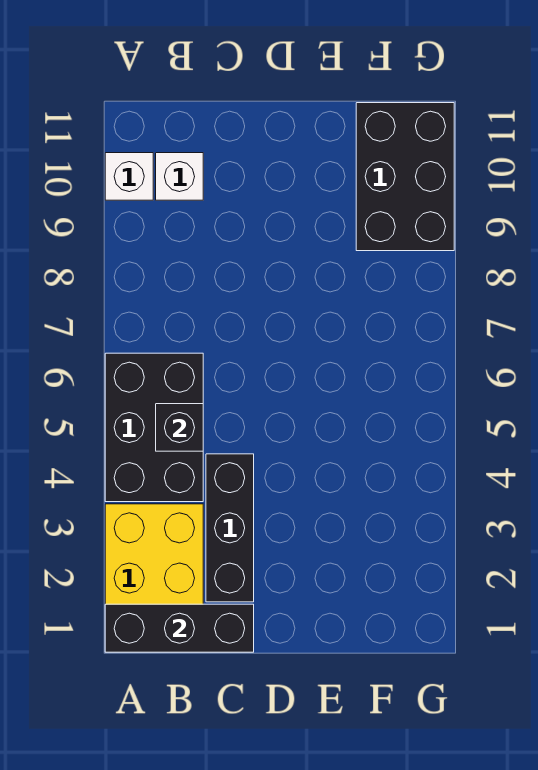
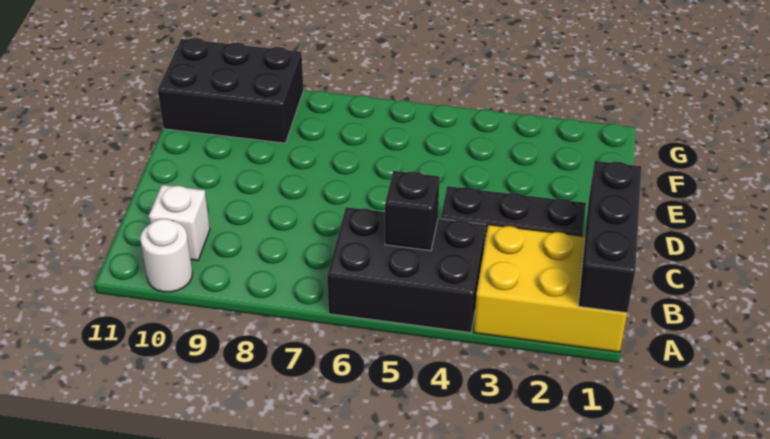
white brick A10 level 1 -> white round brick A10 level 1

